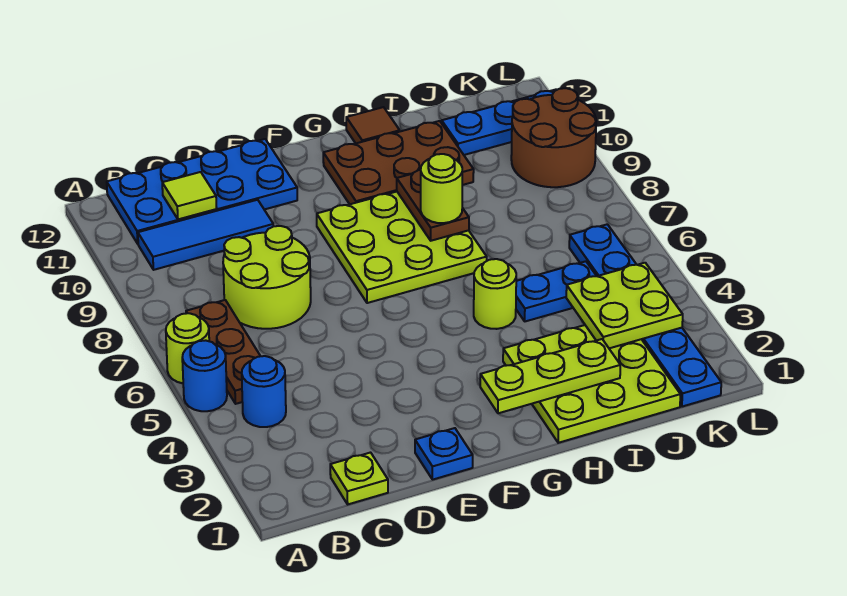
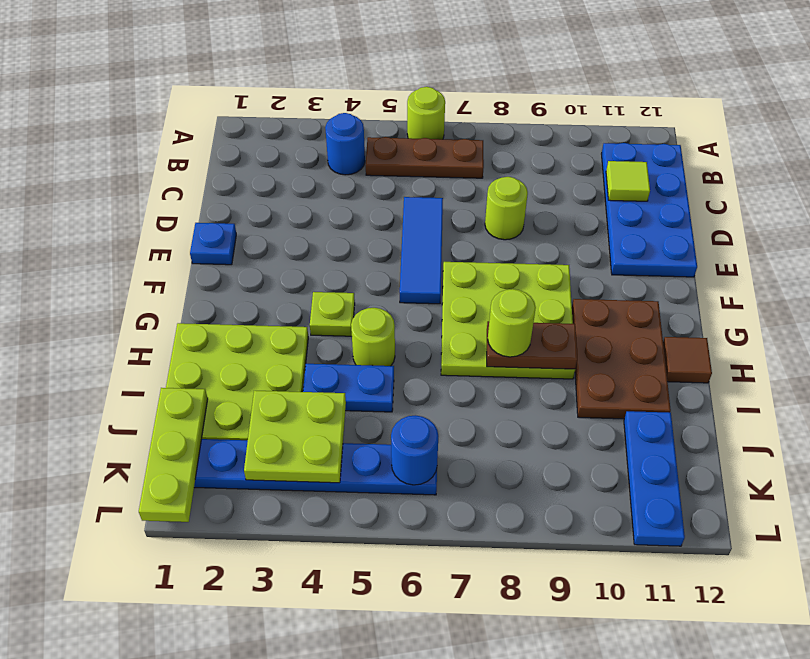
blue round brick A5 level 1 -> blue round brick K6 level 2
blue tile B10:D10 level 1 -> blue tile D6:F6 level 1
lime plate C1 level 1 -> lime plate G4 level 1
lime round brick C7:D8 level 1 -> lime round brick D8 level 1
lime plate G2:I2 level 2 -> lime plate J1:L1 level 2
blue plate I5:J5 level 1 -> blue plate I4:I5 level 1
brown round brick K9:L10 level 1 -> none

